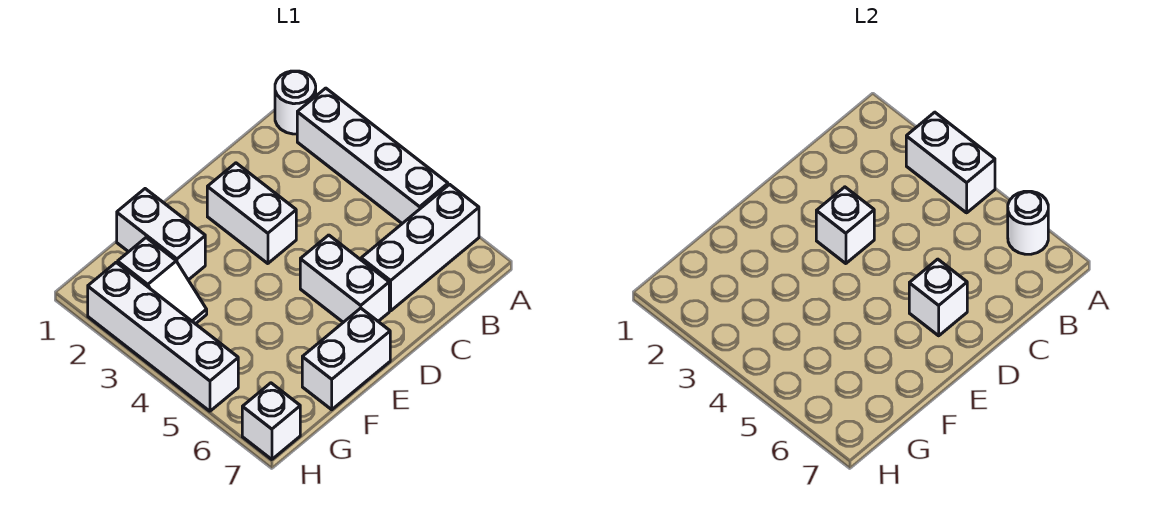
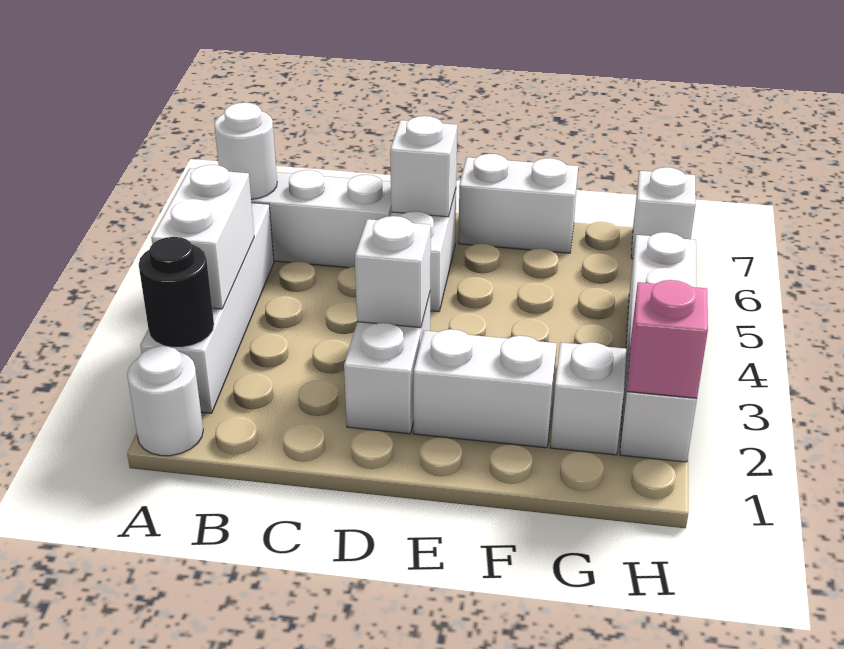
none -> black round brick A2 level 2
white brick F1:F2 level 1 -> white brick E2:F2 level 1
none -> pink brick H2 level 2

